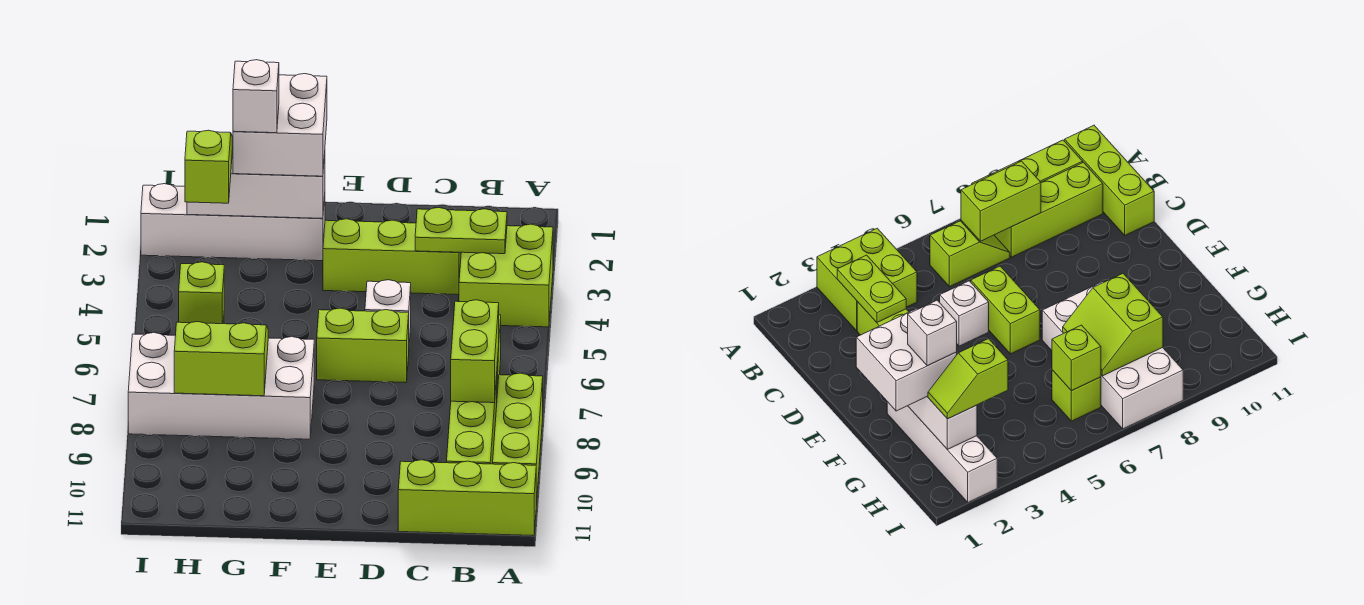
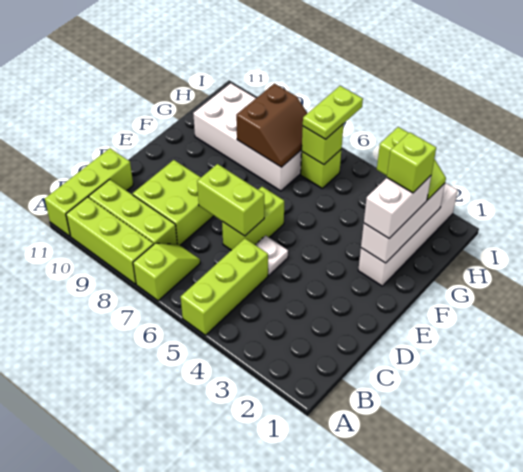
lime brick A3:B4 level 1 -> lime brick C8:D9 level 1
lime plate B3:C3 level 2 -> lime plate H6:I6 level 3
lime slope B6:B7 level 1 top 6 -> lime slope A7:B7 level 1 top A
lime brick B7:B8 level 2 -> lime brick D6:D7 level 2
lime brick C3:E3 level 1 -> lime brick A5:C5 level 1
white brick D5 level 1 -> white plate D5 level 1
white brick F1:G2 level 3 -> white brick F2:G2 level 3
white brick F7:I8 level 1 -> white brick G7:H10 level 1
white brick G2 level 4 -> lime brick G2 level 4
lime slope G7:H8 level 2 top 8 -> brown slope G7:H8 level 2 top 8

